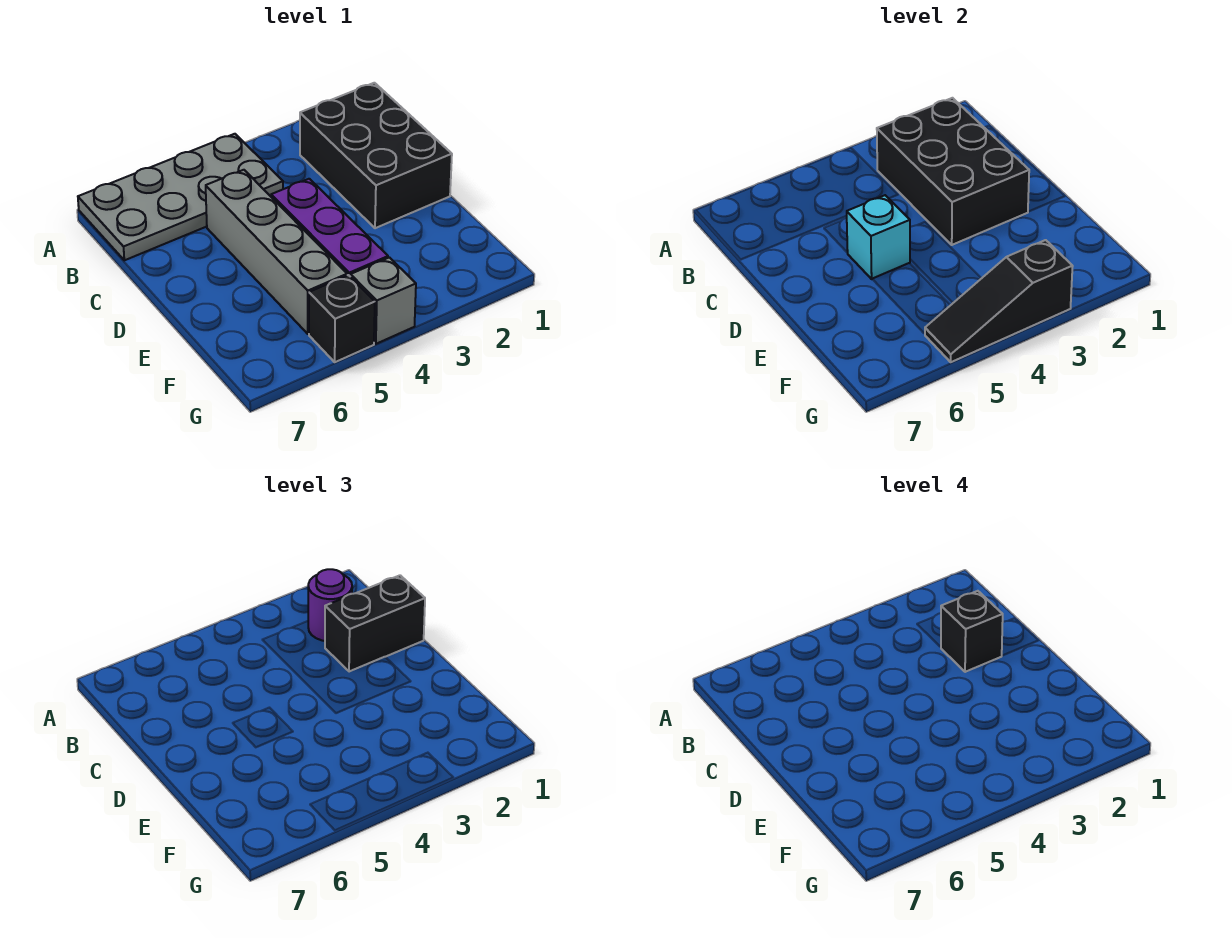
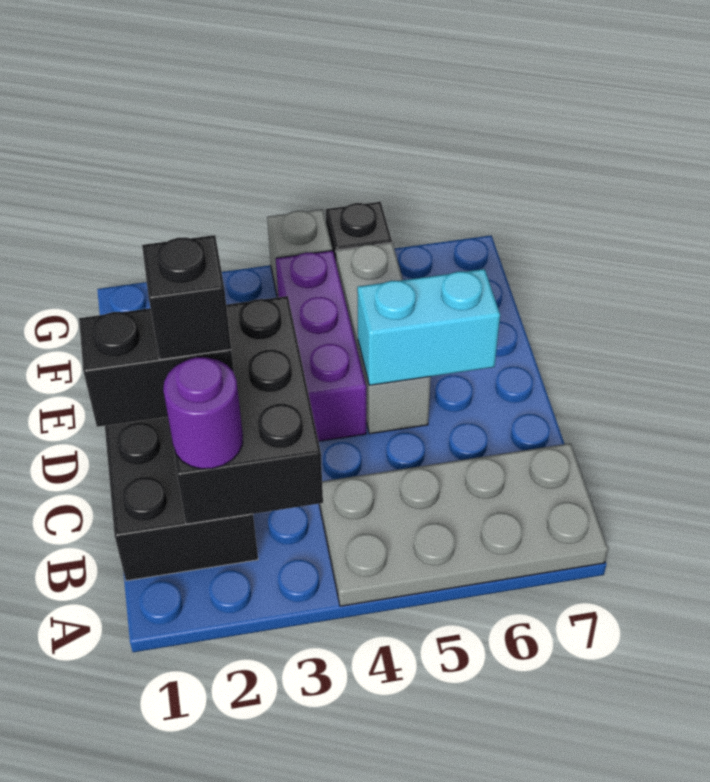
grey brick C5:F5 level 1 -> grey brick D5:F5 level 1
cyan brick D5 level 2 -> cyan brick D5:D6 level 2
black slope G3:G5 level 2 top 3 -> none

